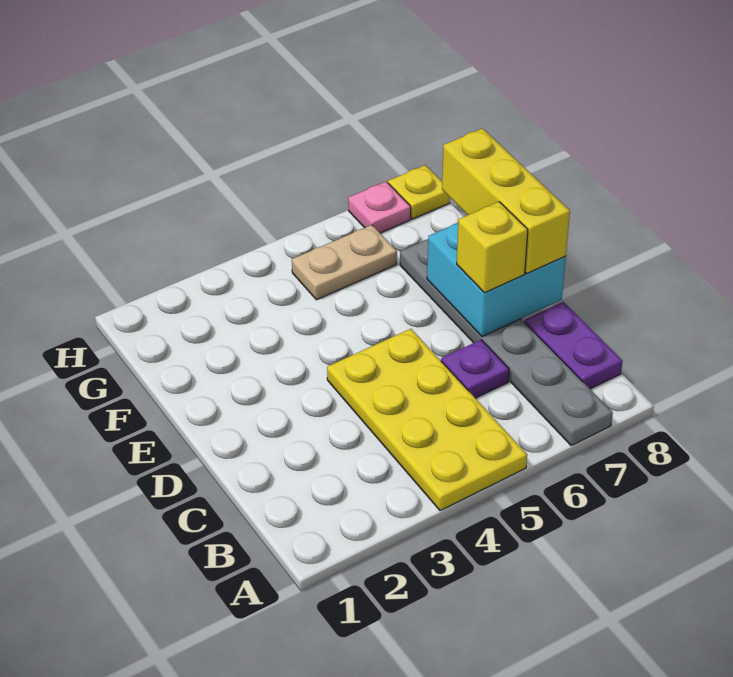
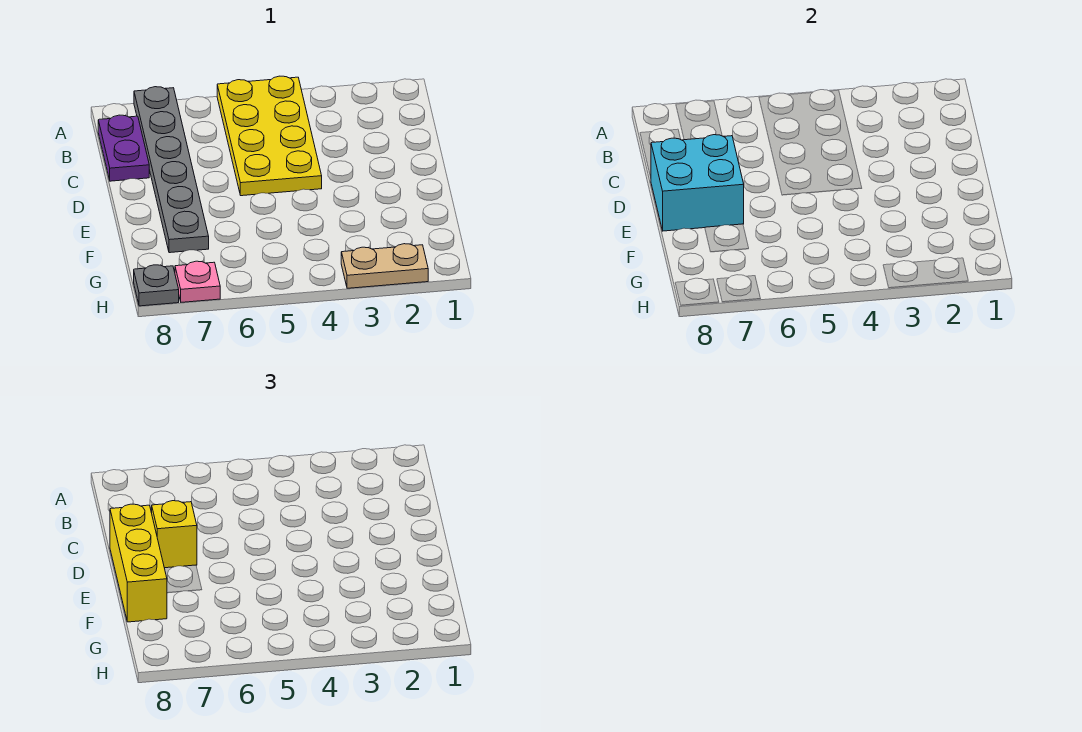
purple plate C6 level 1 -> none
tan plate G5:G6 level 1 -> tan plate H2:H3 level 1
yellow plate H8 level 1 -> grey plate H8 level 1

